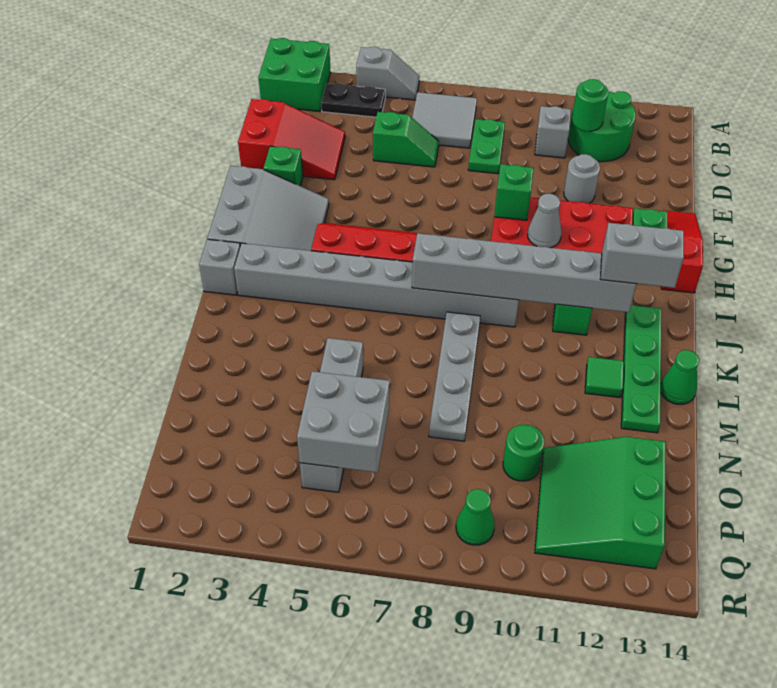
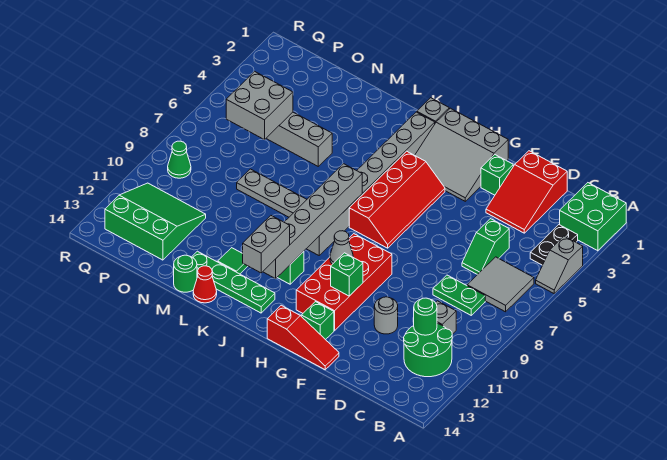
green brick G9 level 2 -> green brick G11 level 2
green cone L14 level 1 -> red cone L14 level 1
green round brick O10 level 1 -> green round brick M14 level 1

